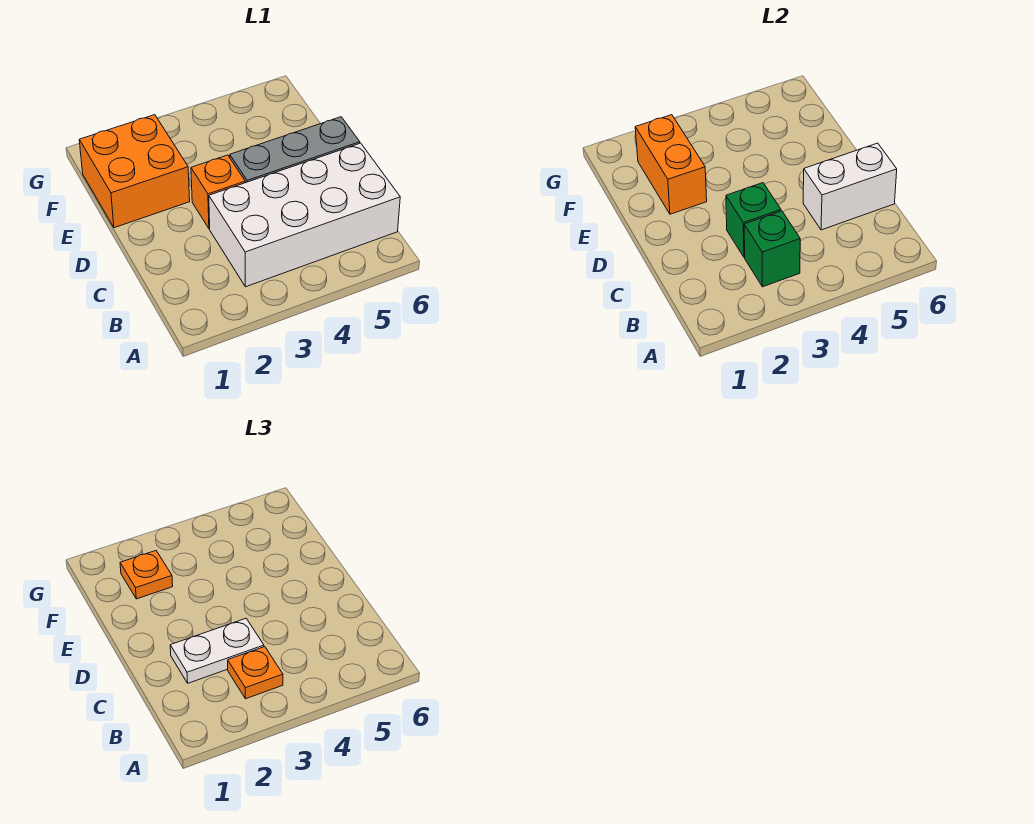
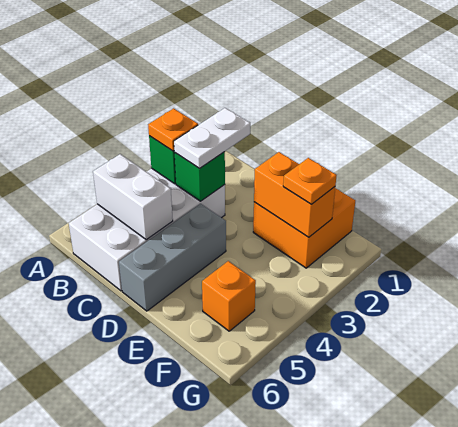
white brick C5:C6 level 2 -> white brick B5:C5 level 2
orange brick D3 level 1 -> orange brick F5 level 1

